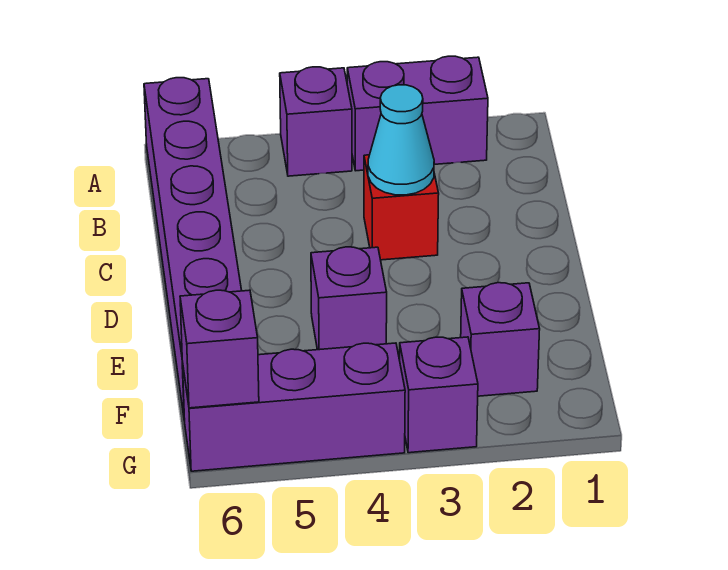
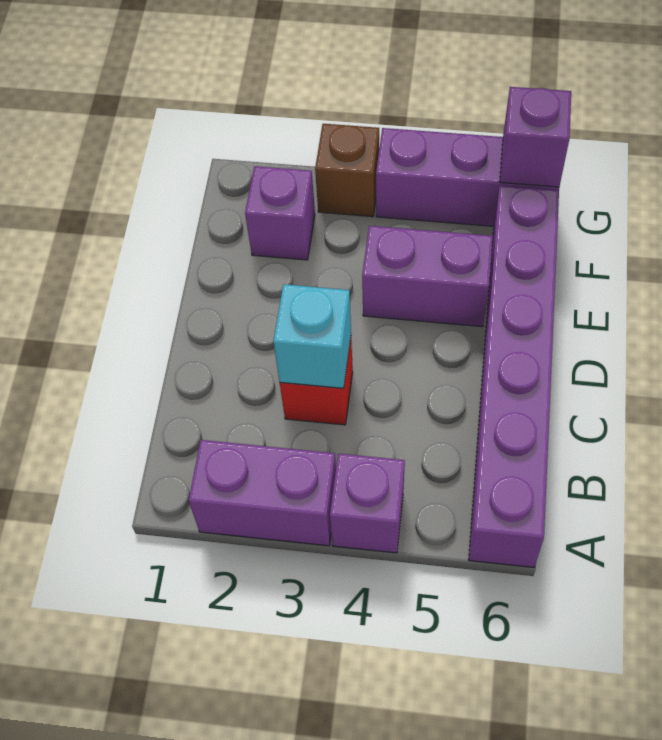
cyan cone C3 level 2 -> cyan brick C3 level 2
purple brick E4 level 1 -> purple brick E4:E5 level 1
purple brick G3 level 1 -> brown brick G3 level 1

